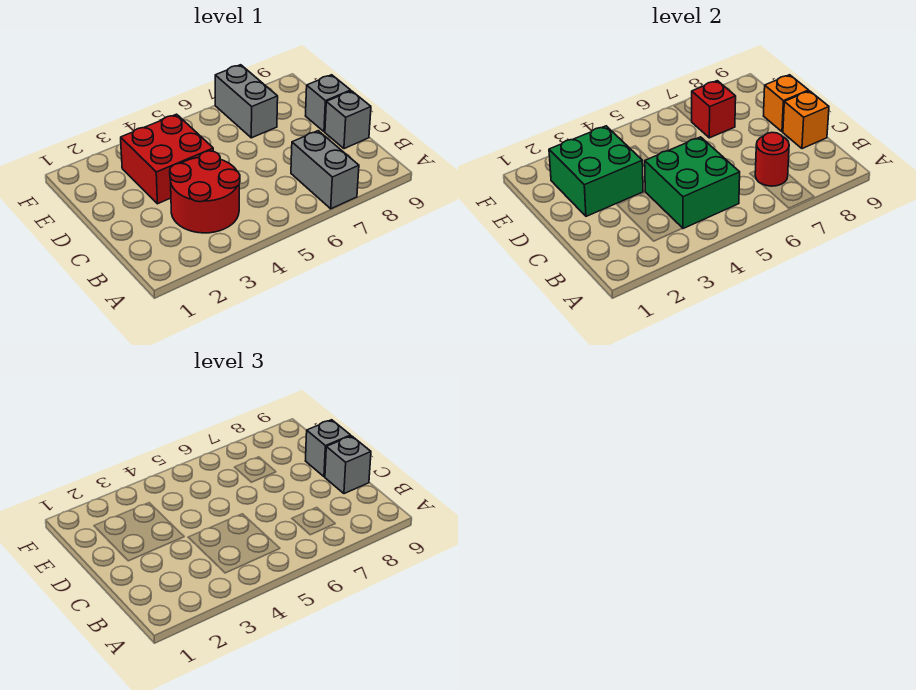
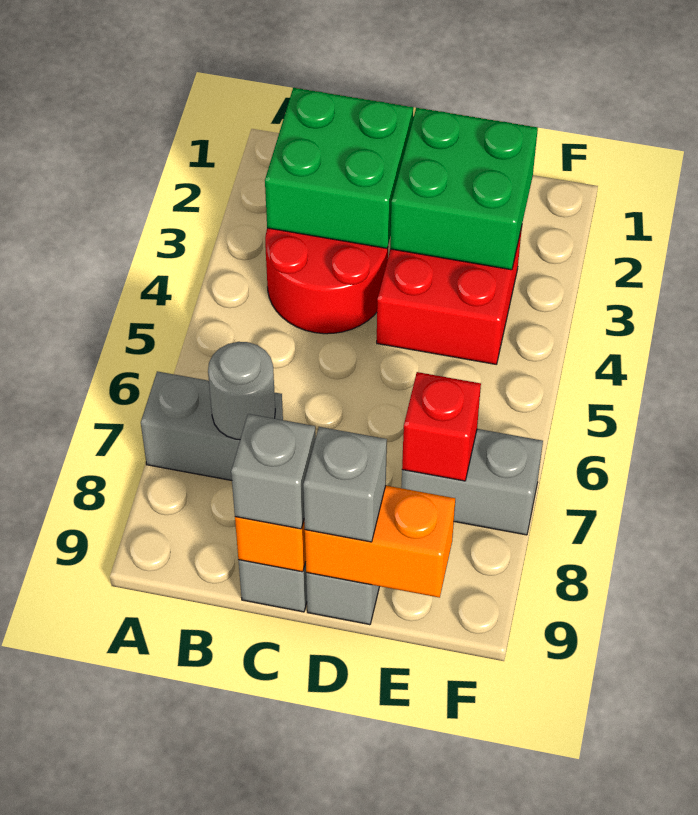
green brick B4:C5 level 2 -> green brick B2:C3 level 2
red round brick B7 level 2 -> grey round brick B7 level 2
orange brick D9 level 2 -> orange brick D9:E9 level 2

